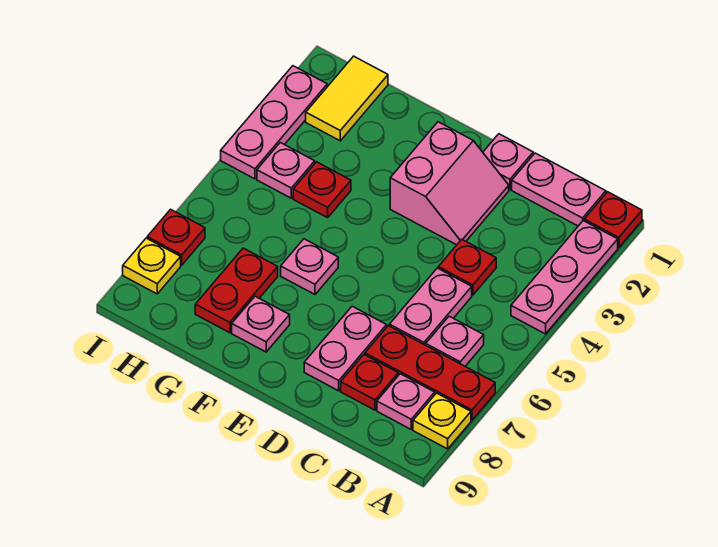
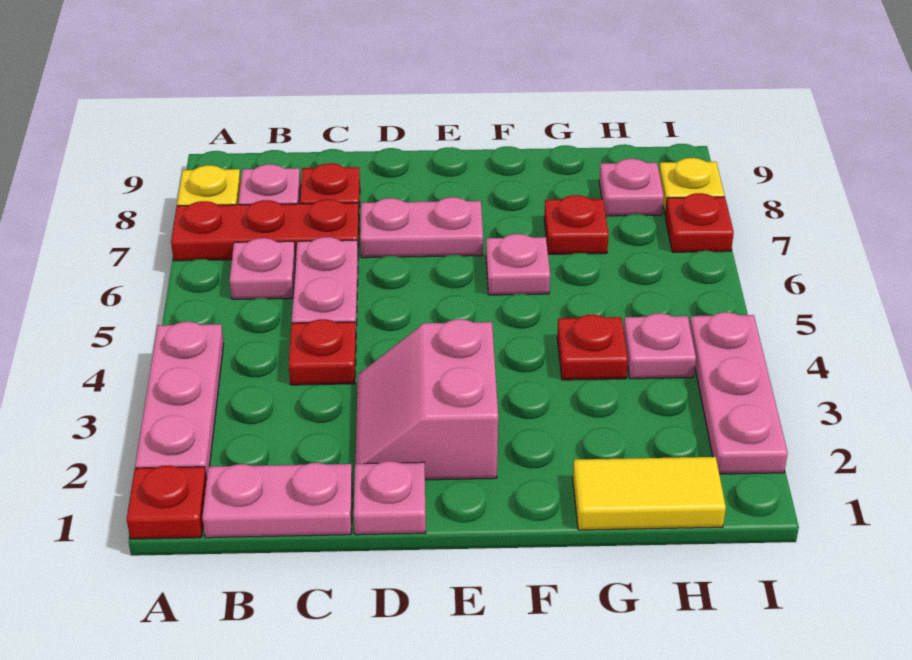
pink plate D7:D8 level 1 -> pink plate D7:E7 level 1
pink plate F8 level 1 -> pink plate H8 level 1
red plate G7:G8 level 1 -> red plate G7 level 1
yellow tile H1:H2 level 1 -> yellow tile G1:H1 level 1

